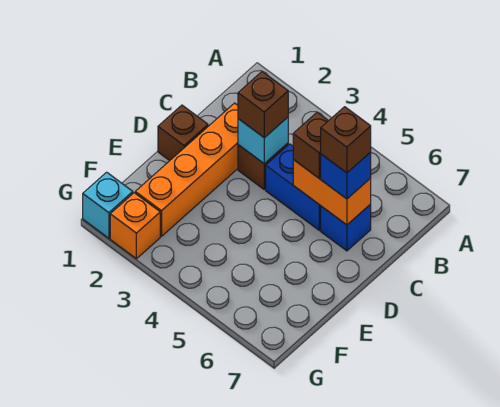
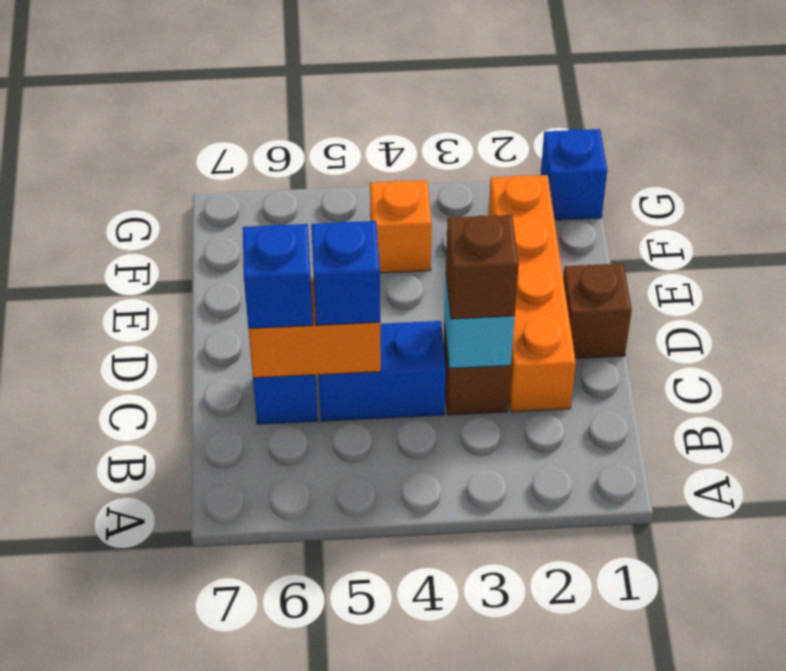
brown brick C5 level 3 -> blue brick C5 level 3
brown brick C6 level 4 -> none
cyan brick G1 level 1 -> blue brick G1 level 1
orange brick G2 level 1 -> orange brick F4 level 1

